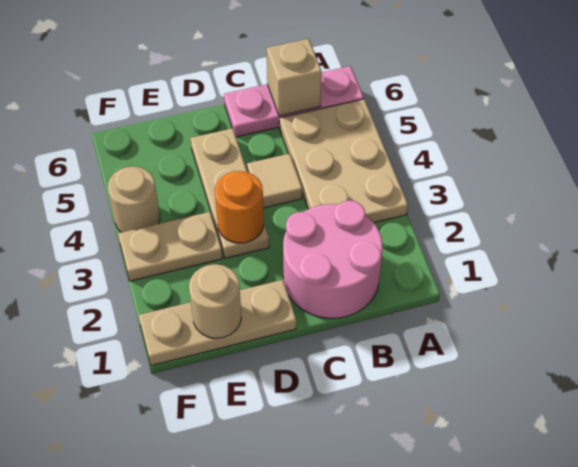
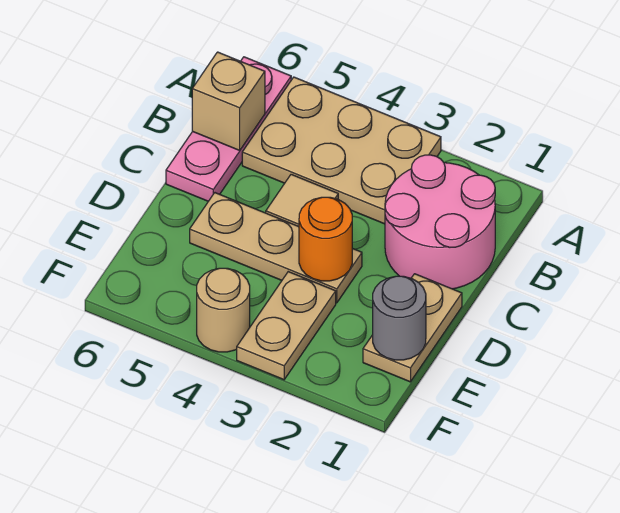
tan plate D1:F1 level 1 -> tan plate D1:E1 level 1
tan round brick E1 level 2 -> grey round brick E1 level 2

